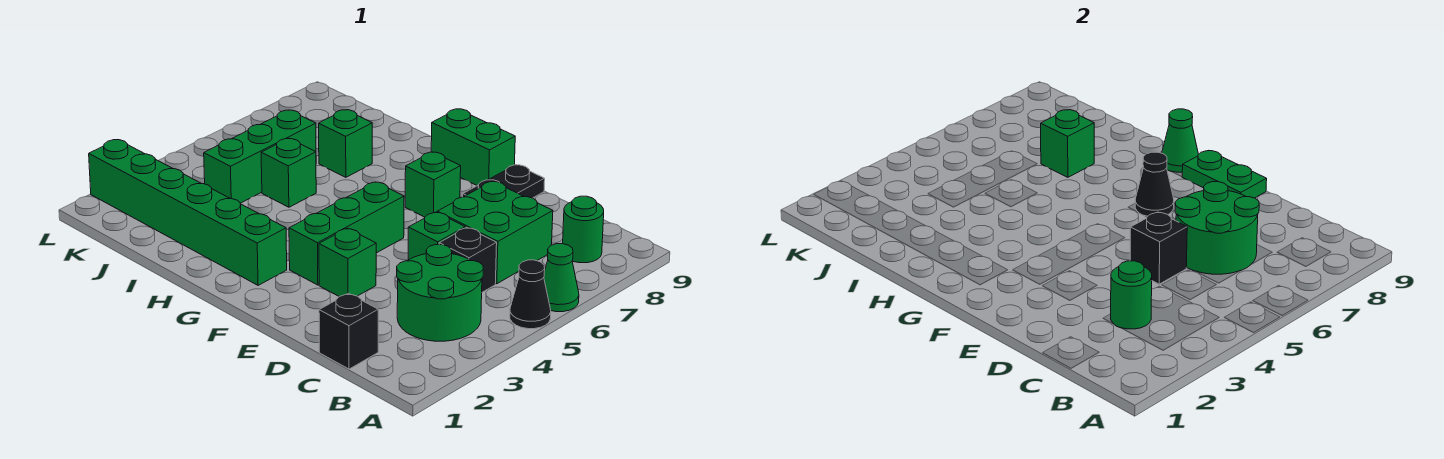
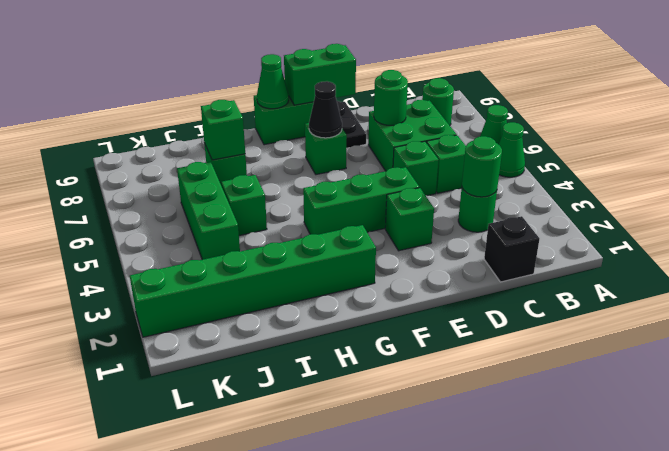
black cone A5 level 1 -> green cone A5 level 1
green round brick B3:C4 level 1 -> green round brick C3 level 1
black brick C5 level 1 -> green brick C5 level 1
green round brick C6:D7 level 2 -> green round brick D7 level 2
black brick D5 level 2 -> none
green plate E9:F9 level 2 -> green brick E9:F9 level 2
green brick F3:F5 level 1 -> green brick E4:G4 level 1

